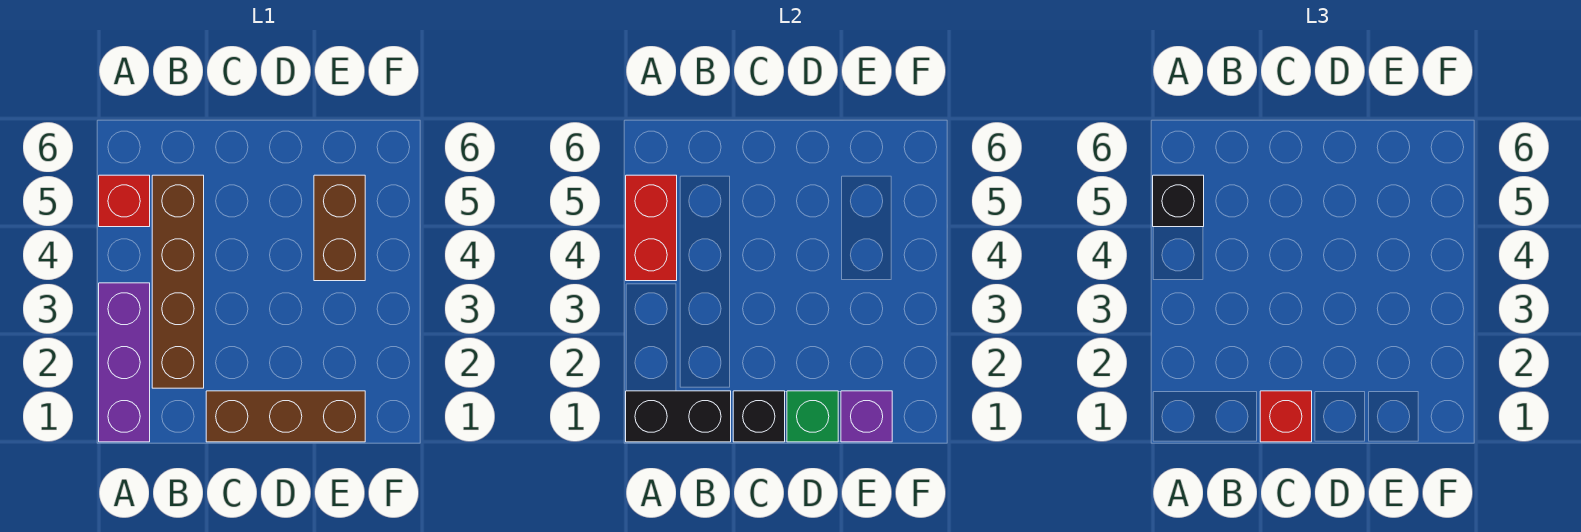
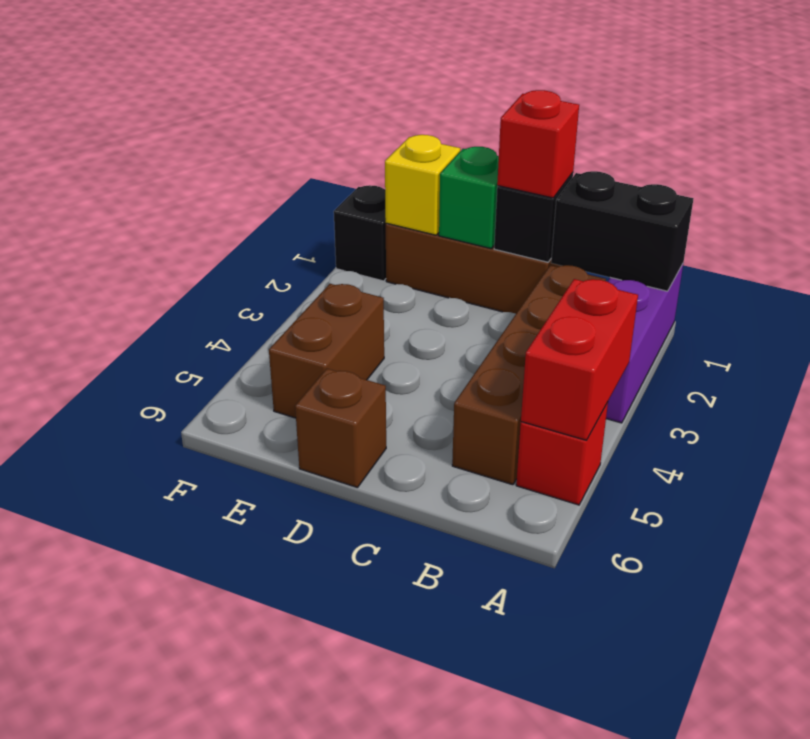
black brick A5 level 3 -> black brick F1 level 1
none -> brown brick D6 level 1
purple brick E1 level 2 -> yellow brick E1 level 2

